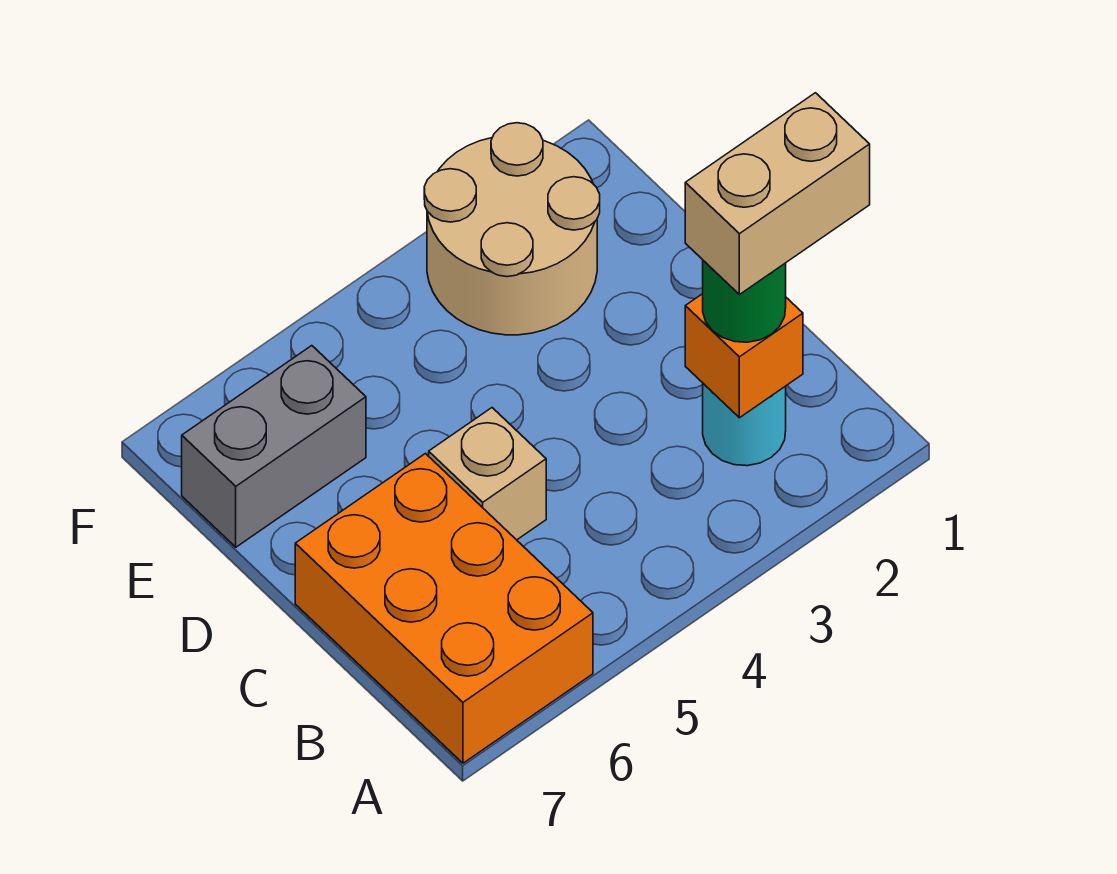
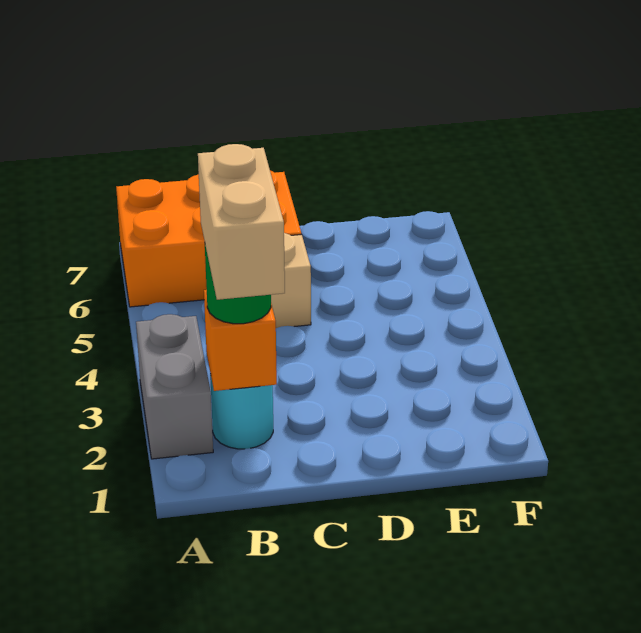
tan round brick E2:F3 level 1 -> none
grey brick E6:E7 level 1 -> grey brick A2:A3 level 1

